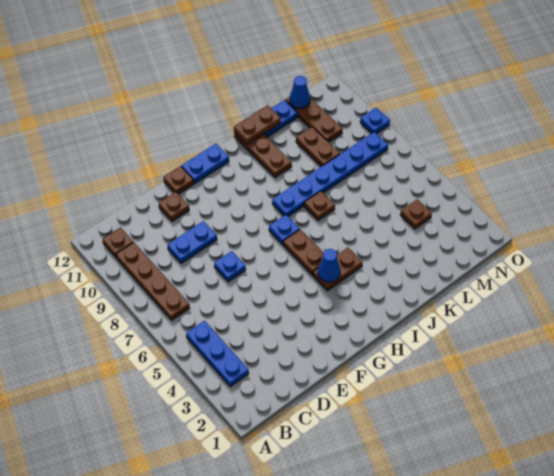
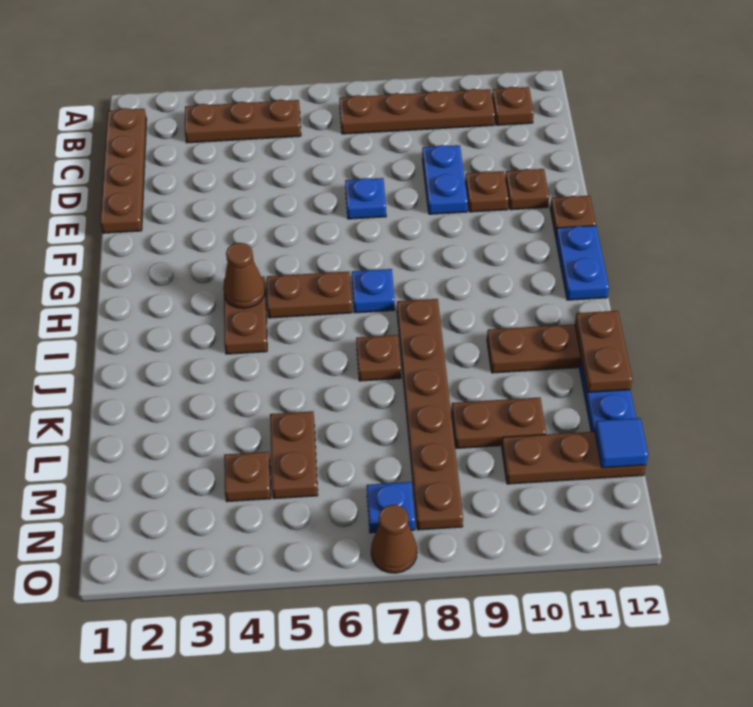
none -> brown plate B1:E1 level 1
blue plate B3:B5 level 1 -> brown plate B3:B5 level 1
none -> brown plate E10 level 1
blue cone H4 level 2 -> brown cone H4 level 2
blue plate I8:N8 level 1 -> brown plate I8:N8 level 1
none -> brown plate L5:M5 level 1
blue cone M12 level 2 -> blue tile M12 level 2
none -> brown cone O7 level 1
blue plate O9 level 1 -> blue plate N7 level 1

